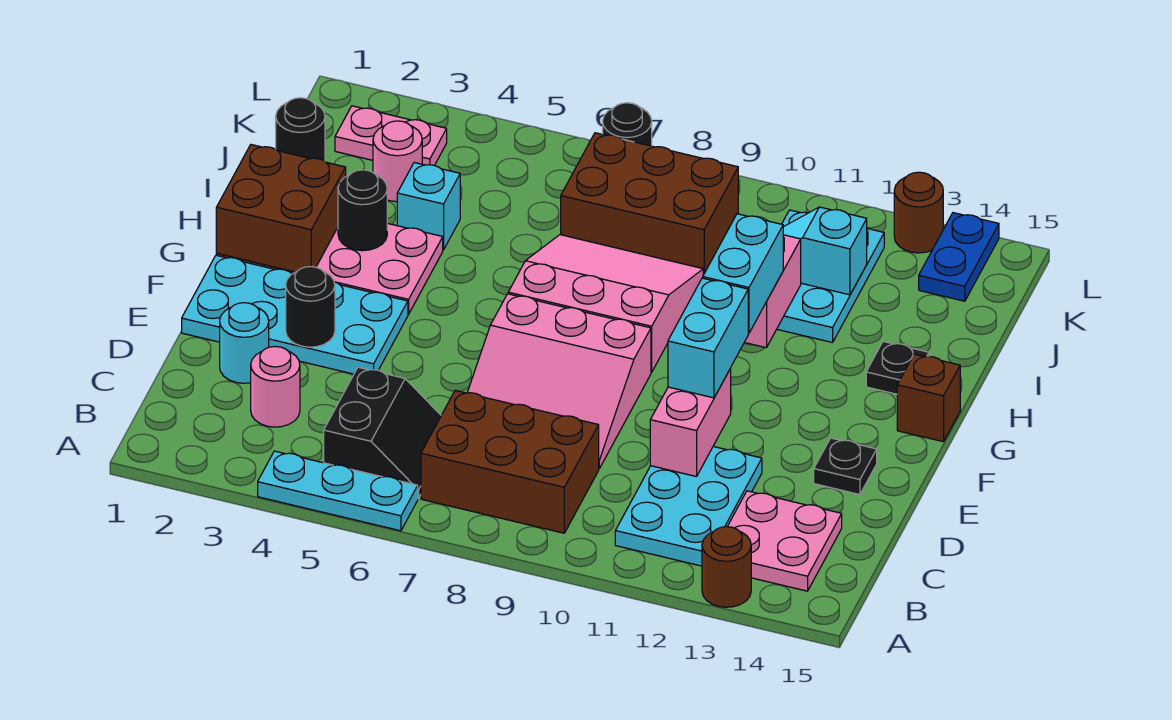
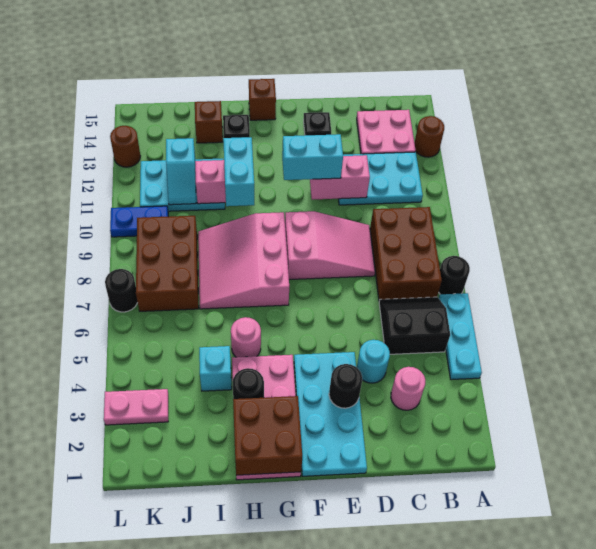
cyan round brick D2 level 1 -> cyan round brick D4 level 1
pink slope D7:F9 level 1 top F -> pink slope D8:F9 level 1 top F
cyan brick G11:H11 level 3 -> cyan brick H10:H11 level 3
none -> brown brick I14 level 1
black round brick J1 level 1 -> black round brick A7 level 1
pink round brick J3 level 1 -> pink round brick H5 level 1
pink plate K2:K3 level 1 -> pink plate K3:L3 level 1
blue plate K14:L14 level 1 -> blue plate K10:L10 level 1

